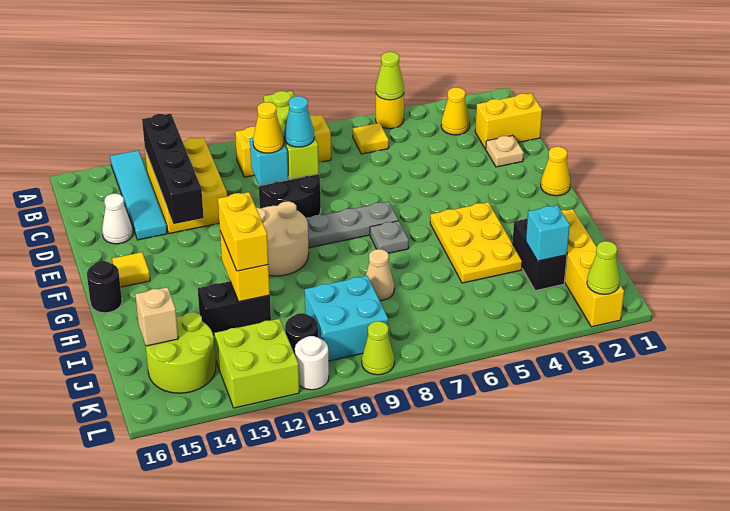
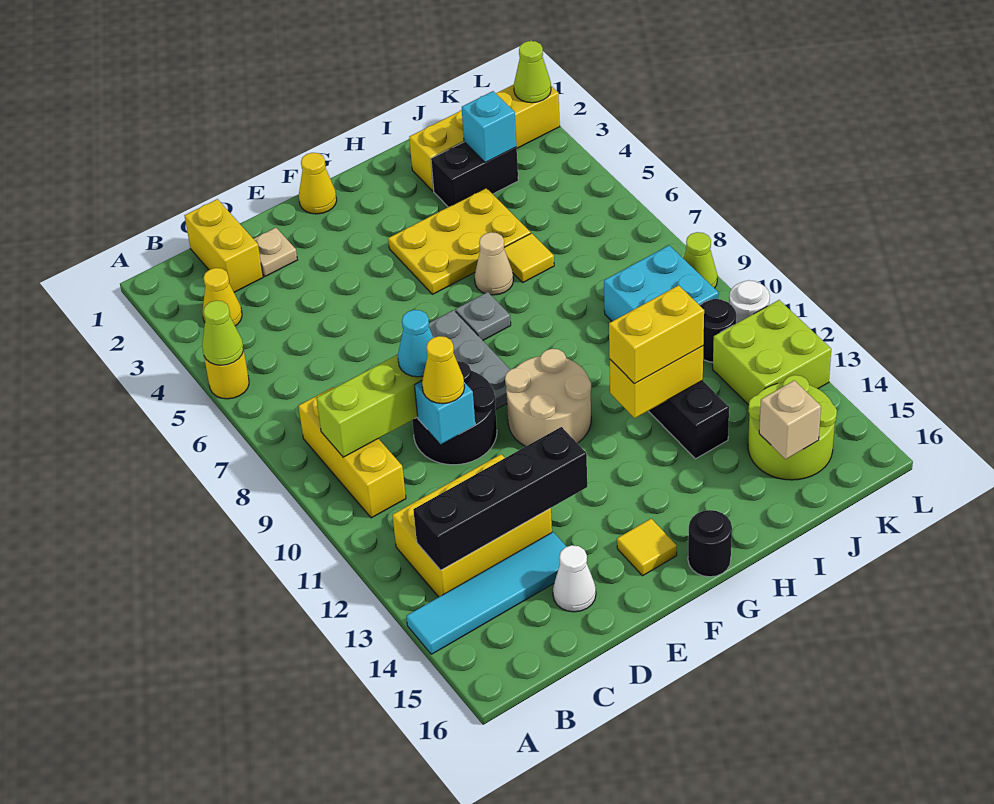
yellow tile B6 level 1 -> yellow tile I6 level 1
tan cone I8 level 1 -> tan cone H6 level 1

